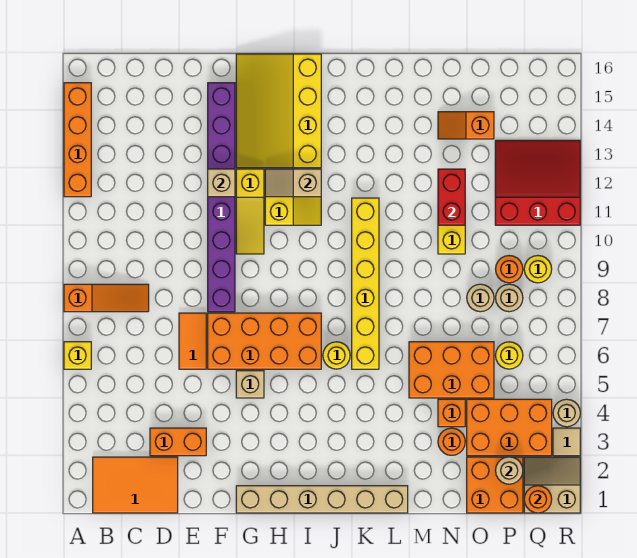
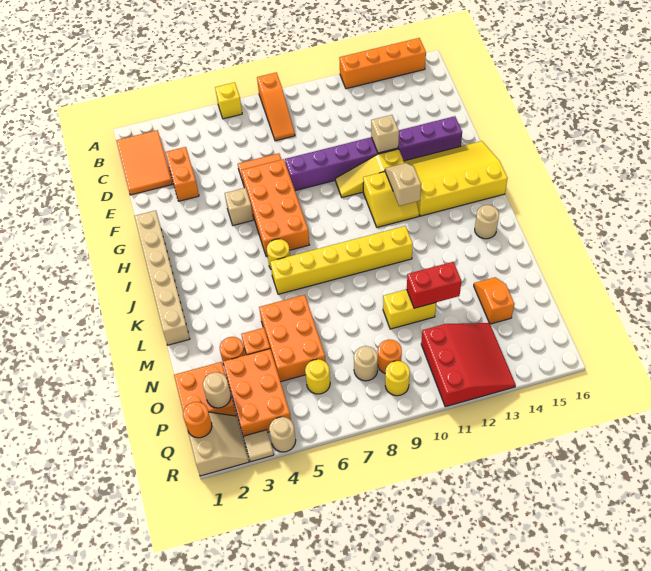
tan round brick O8 level 1 -> tan round brick K15 level 1

